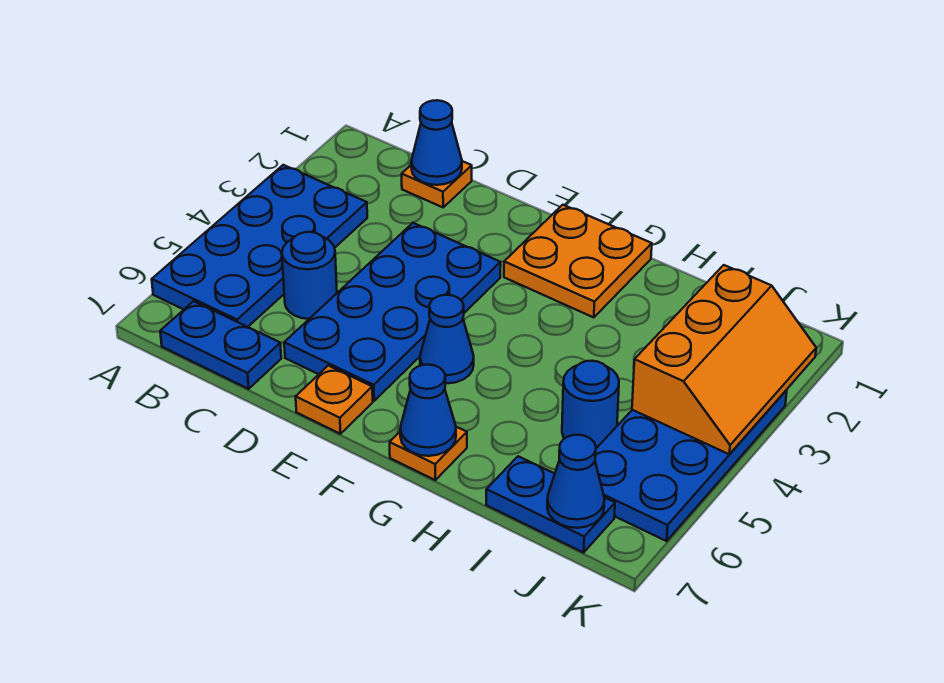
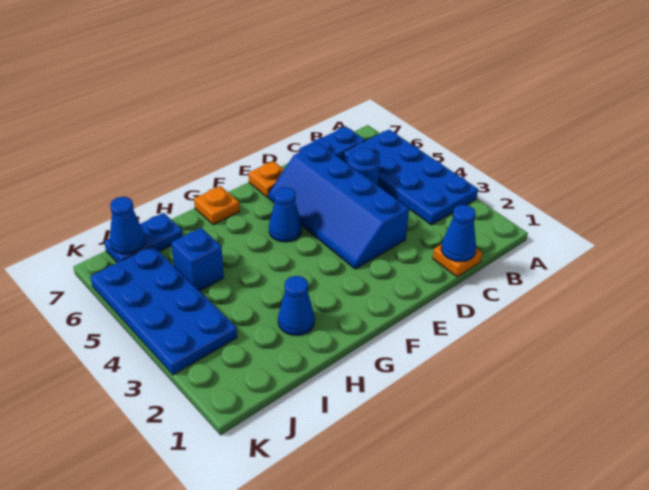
blue plate D3:E6 level 1 -> blue slope D3:E6 level 1 top D
orange plate F1:G2 level 1 -> none
blue cone G7 level 2 -> blue cone H2 level 1
blue round brick I5 level 1 -> blue brick I5 level 1
orange slope J2:K4 level 2 top J -> none

